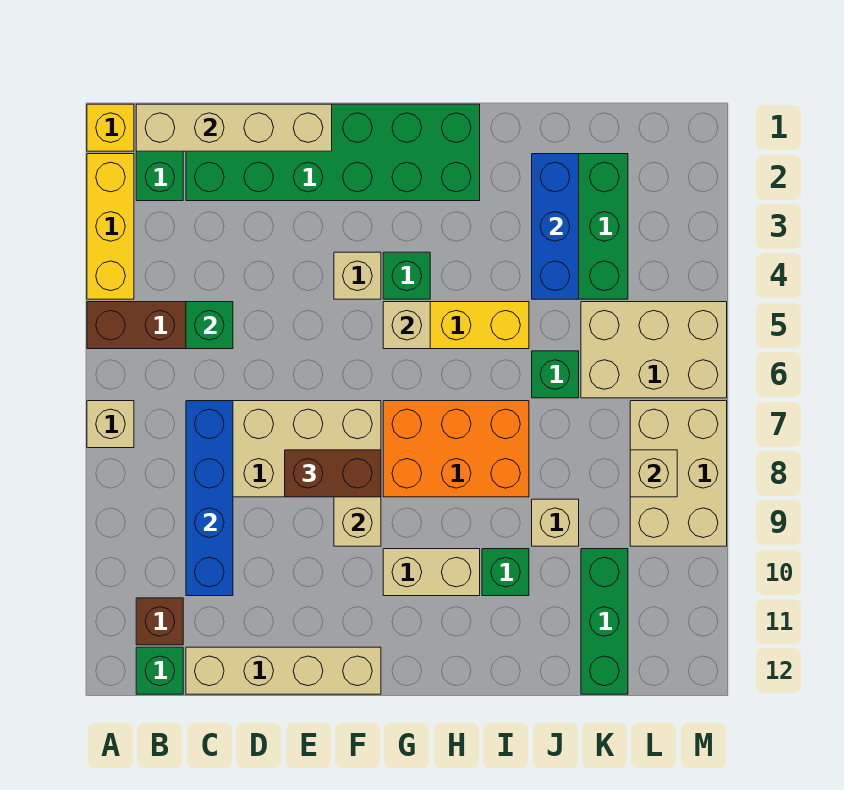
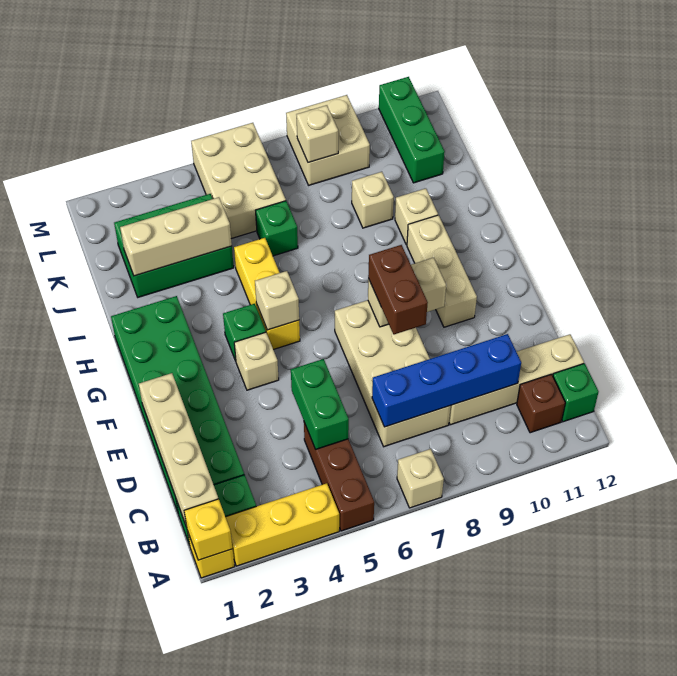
none -> yellow brick A1 level 2
green brick C5 level 2 -> green brick C5:D5 level 2
tan brick C12:F12 level 1 -> tan brick C9:C12 level 1
orange brick G7:I8 level 1 -> none
tan brick G10:H10 level 1 -> tan brick F10:H10 level 1
green brick I10 level 1 -> tan brick I10 level 1
blue brick J2:J4 level 2 -> tan brick J2:J4 level 2
green brick K10:K12 level 1 -> green brick K11:M11 level 1
tan brick L7:M9 level 1 -> tan brick L8:M9 level 1

